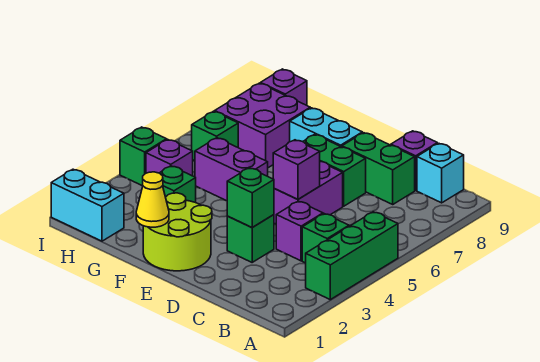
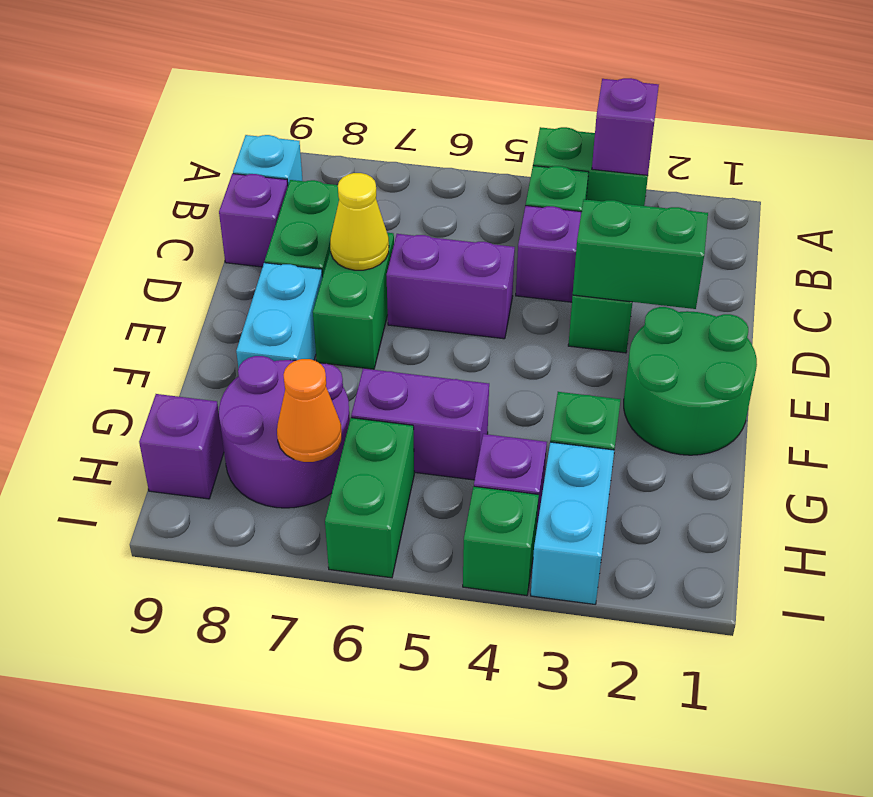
green brick A3:A5 level 1 -> green brick A3:A4 level 1
green brick D3 level 2 -> green brick D2:D3 level 2
purple brick D5 level 2 -> purple brick A3 level 2
lime round brick E1:F2 level 1 -> green round brick E1:F2 level 1
yellow cone F1 level 2 -> yellow cone D7 level 2
purple brick F5:G5 level 1 -> purple brick G5:G6 level 1
purple brick G7:H8 level 1 -> purple round brick G7:H8 level 1
cyan brick H1:I1 level 1 -> cyan brick H3:I3 level 1
green brick H6 level 1 -> green brick H6:I6 level 1
none -> orange cone H7 level 2

